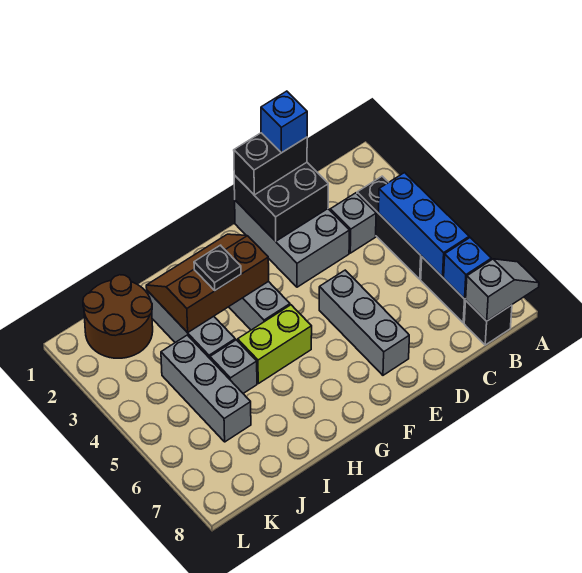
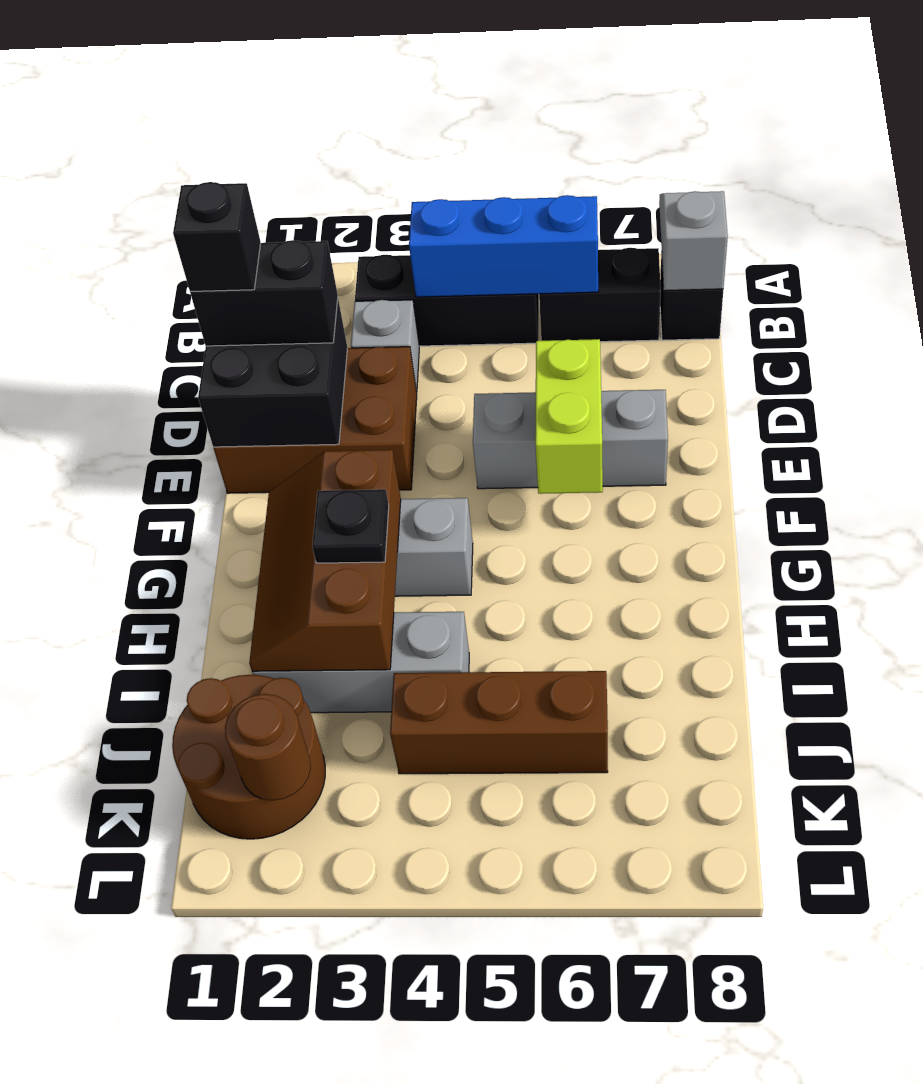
blue brick B7 level 2 -> none
grey brick D1:E3 level 1 -> brown brick D1:E3 level 1
black brick D1:E1 level 3 -> black brick D1:D2 level 3
blue brick D1 level 4 -> black brick D1 level 4
lime brick G5:H5 level 1 -> lime brick E6:F6 level 2
grey brick I5 level 1 -> none
grey brick J4:J6 level 1 -> brown brick J4:J6 level 1
none -> brown round brick K2 level 2

